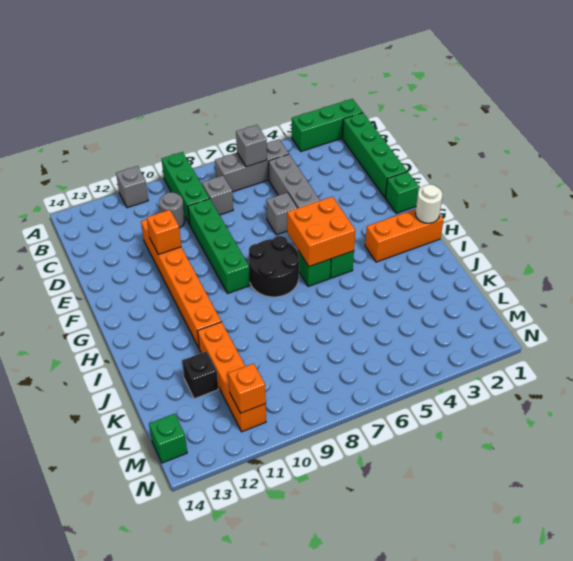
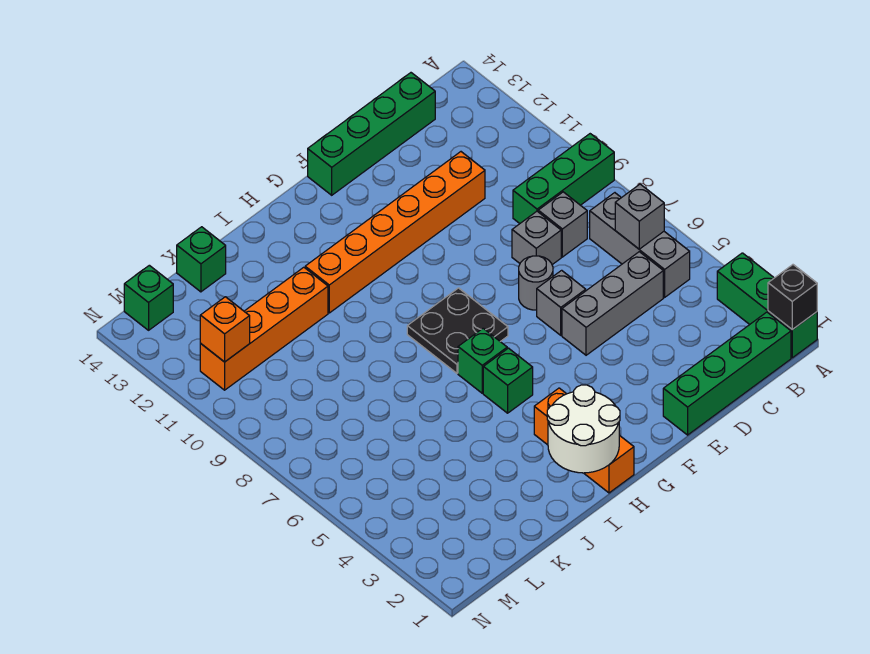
grey brick A11 level 1 -> grey brick D8 level 1
grey round brick C10 level 1 -> grey round brick E7 level 1
green brick D9:G9 level 1 -> green brick C14:F14 level 1
orange brick E11 level 2 -> none
green brick F1 level 1 -> green brick K14 level 1
orange brick G5:H6 level 2 -> none
black round brick G7:H8 level 1 -> black plate G7:H8 level 1
white round brick H1 level 2 -> white round brick H1:I2 level 2
black brick K12 level 1 -> black brick A1 level 2

